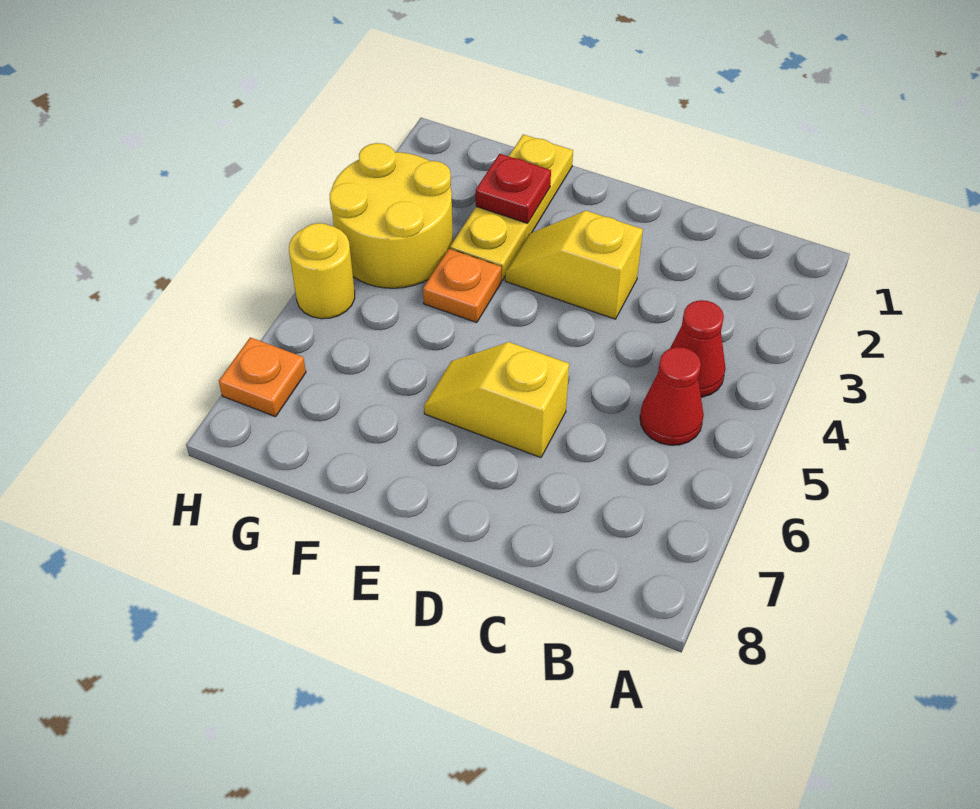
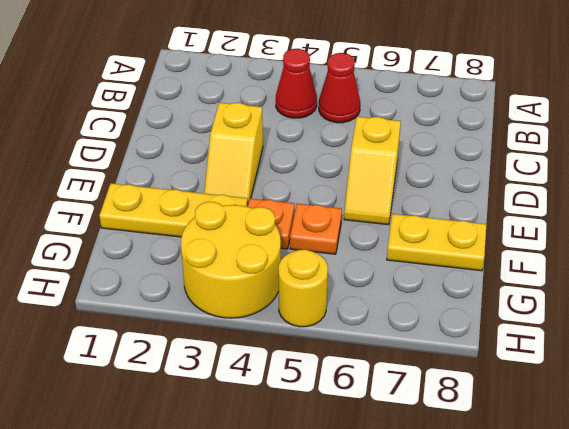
red plate F2 level 2 -> none
none -> yellow plate F7:F8 level 1
orange plate H7 level 1 -> orange plate F5 level 1

